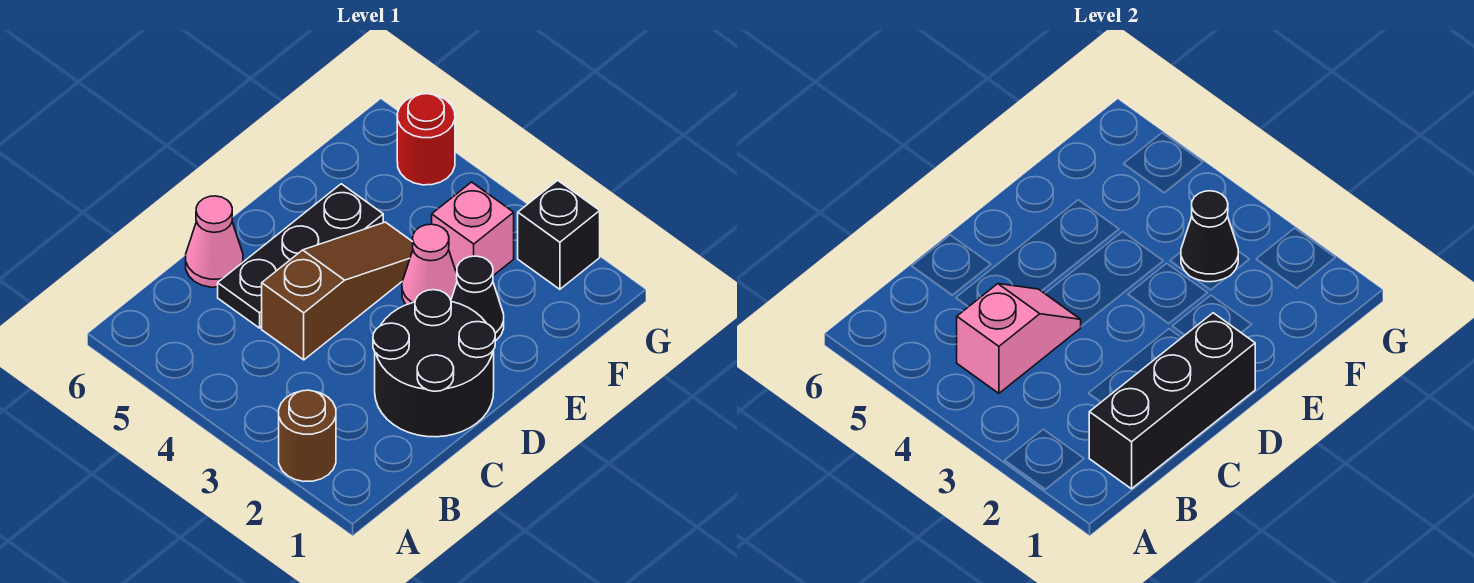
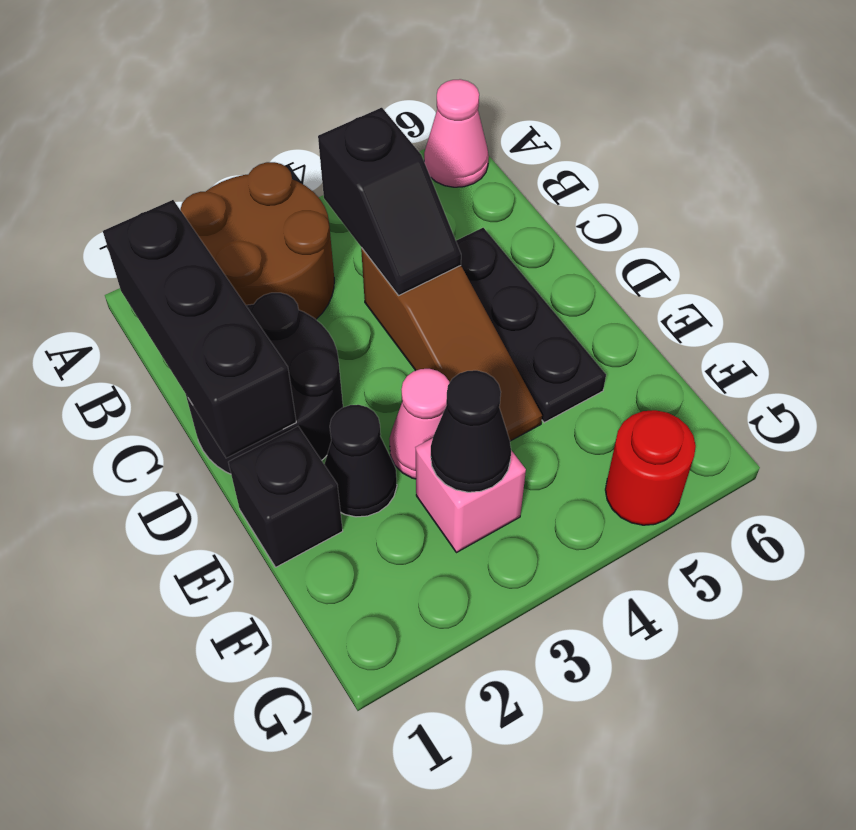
brown round brick A2 level 1 -> brown round brick A2:B3 level 1
pink slope B4:C4 level 2 top B -> black slope B4:C4 level 2 top B
pink cone C6 level 1 -> pink cone A6 level 1
black brick G2 level 1 -> black brick E1 level 1

